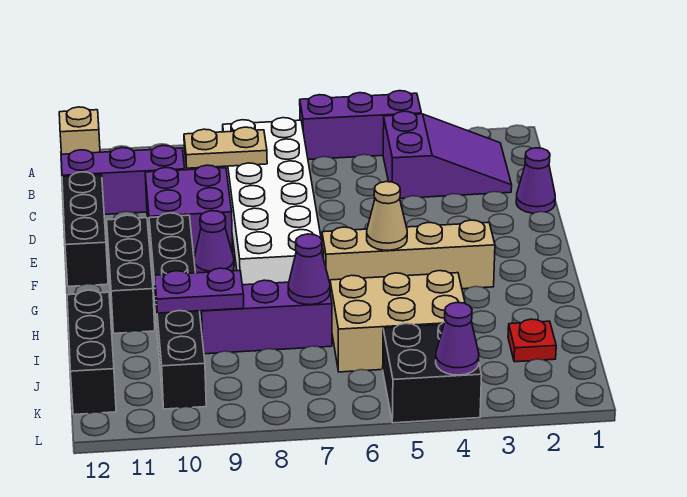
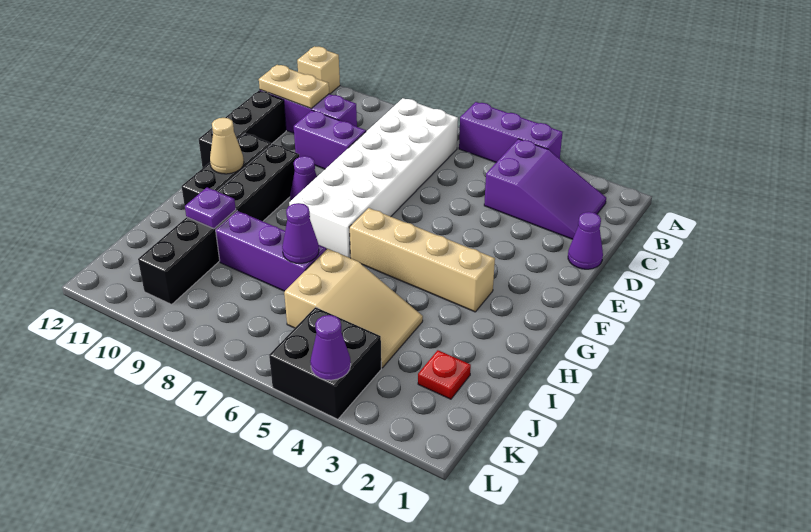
tan plate C8:C9 level 2 -> tan plate C11:C12 level 2
purple brick D9:E10 level 1 -> purple brick D9:D10 level 1
tan cone G5 level 2 -> tan cone G11 level 2
tan brick I4:J6 level 1 -> tan slope I4:J6 level 1 top 6
purple plate I9:I10 level 2 -> purple plate I10 level 2
black brick I12:K12 level 1 -> none

